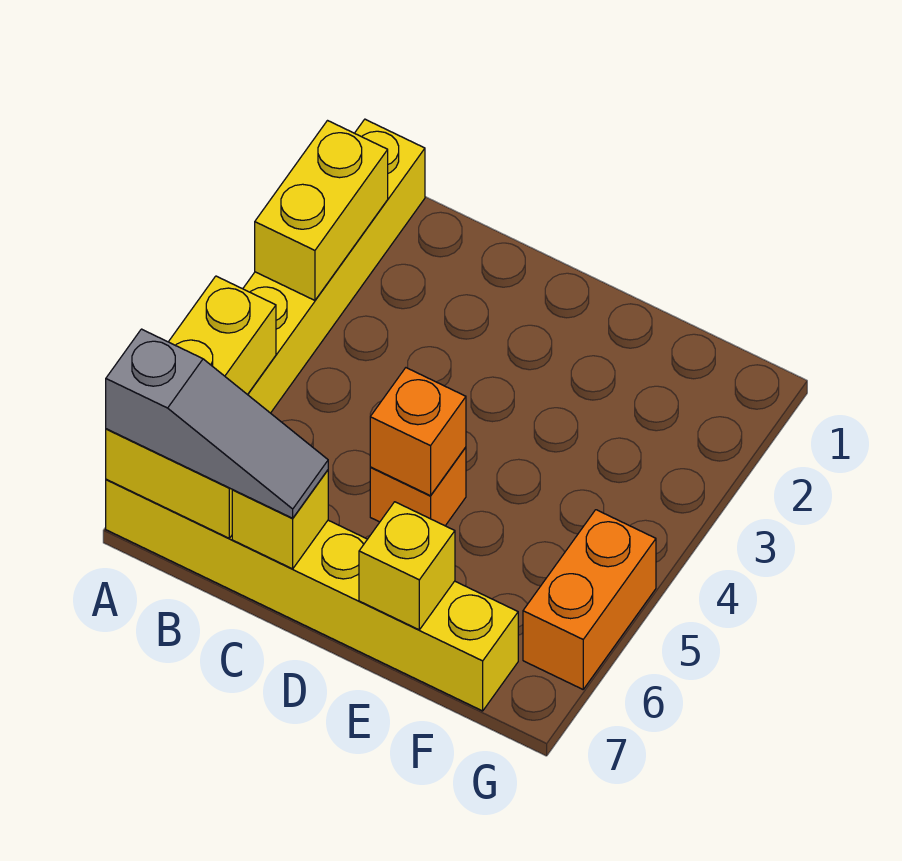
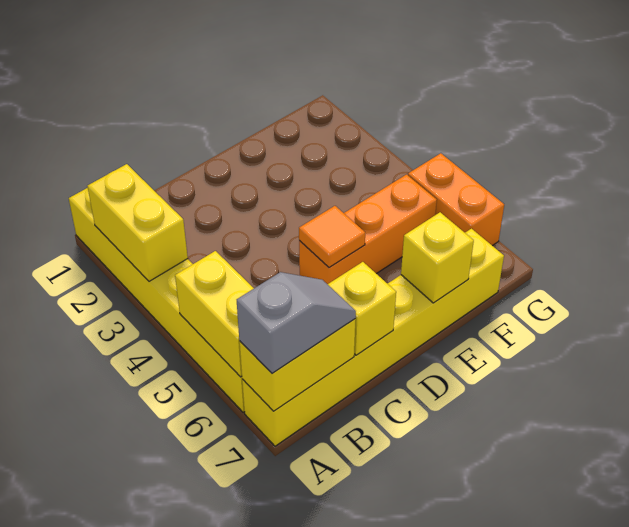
grey slope A7:C7 level 3 top A -> grey slope A7:B7 level 3 top A
orange brick D5 level 1 -> orange brick D5:F5 level 1
orange brick D5 level 2 -> orange tile D5 level 2

